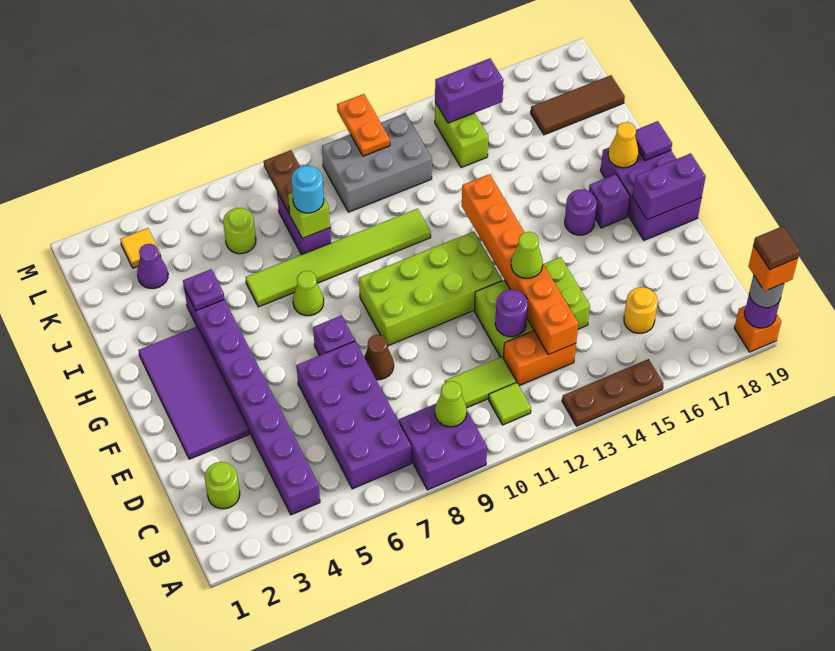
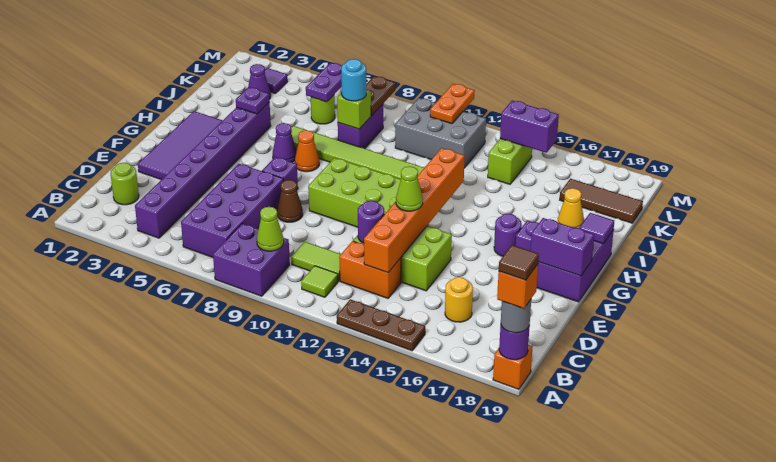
none -> purple cone H6 level 1
lime cone H7 level 1 -> orange cone H7 level 1
none -> purple plate K6:L6 level 2
yellow tile L3 level 1 -> purple tile L3 level 1

